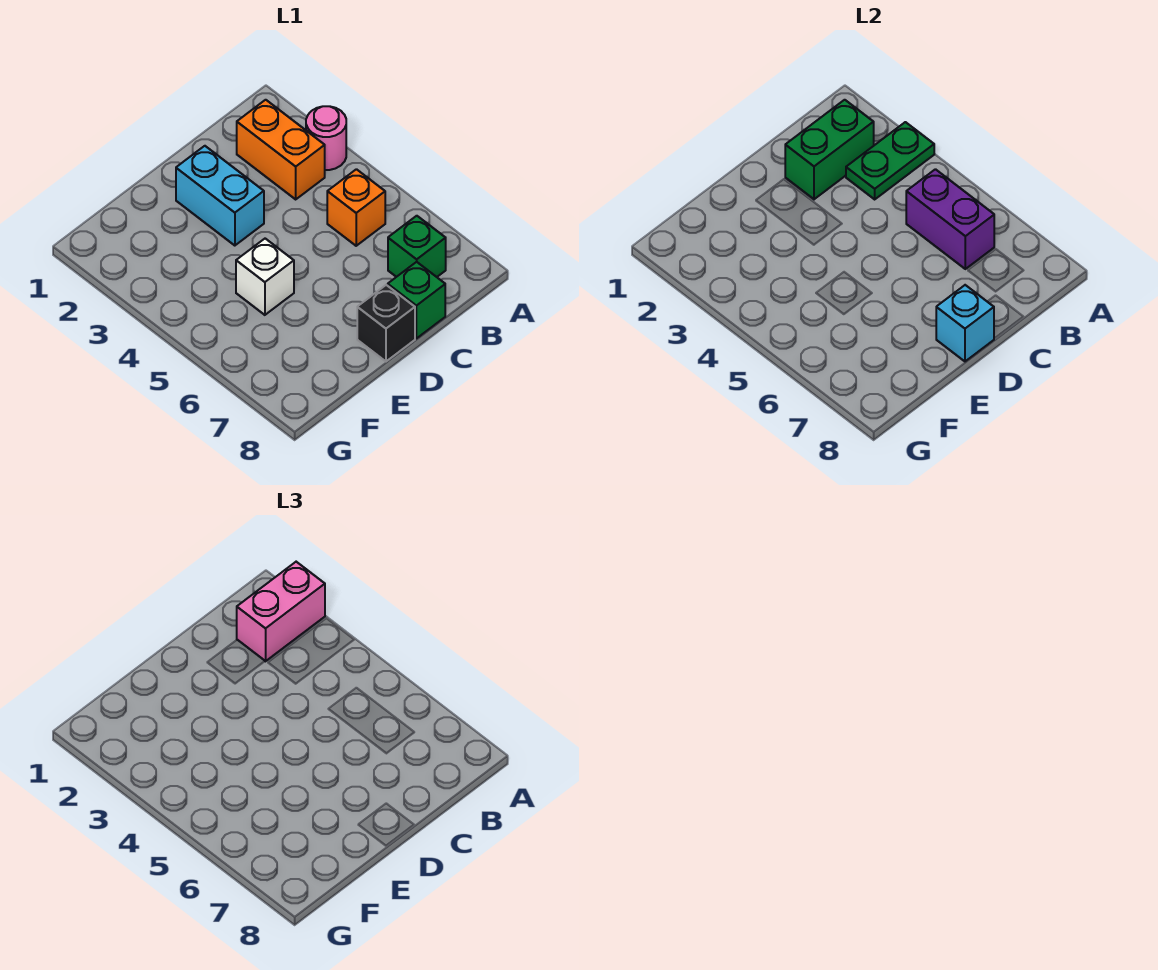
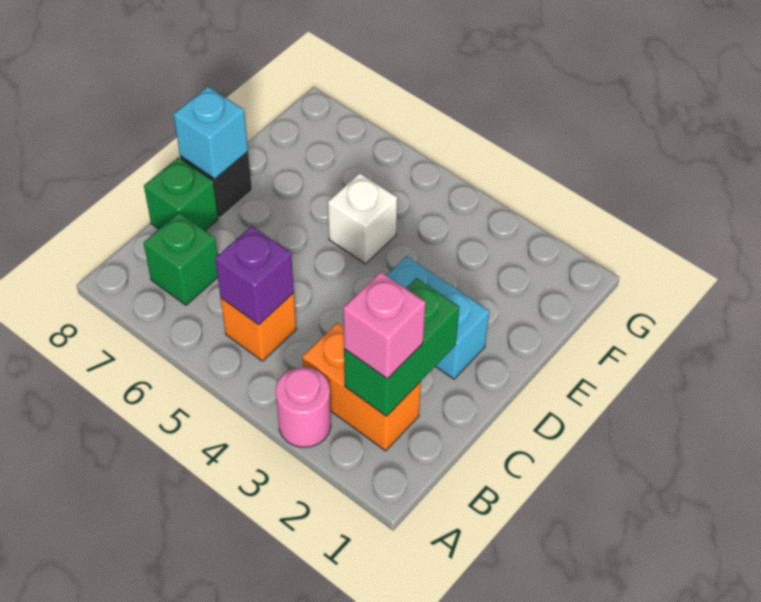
pink brick A2:B2 level 3 -> pink brick B2 level 3
green plate A3:B3 level 2 -> none
purple brick B5:B6 level 2 -> purple brick B5 level 2

